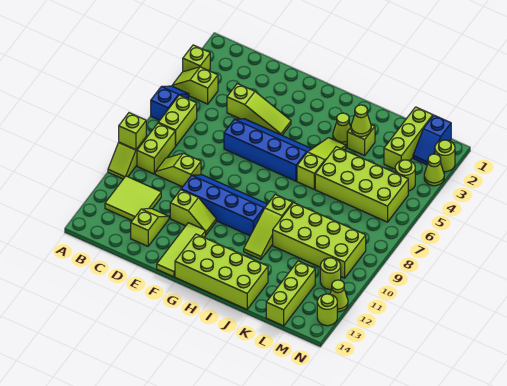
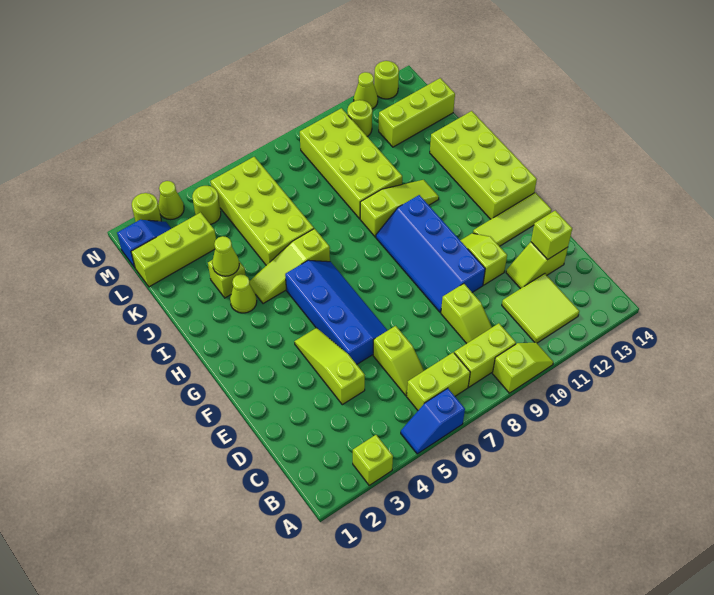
lime slope A4:B4 level 1 top B -> lime slope C6:D6 level 1 top D
lime brick A9 level 2 -> lime brick D13 level 2
blue slope E5:H6 level 1 top 6 -> blue slope E5:H6 level 1 top 5

